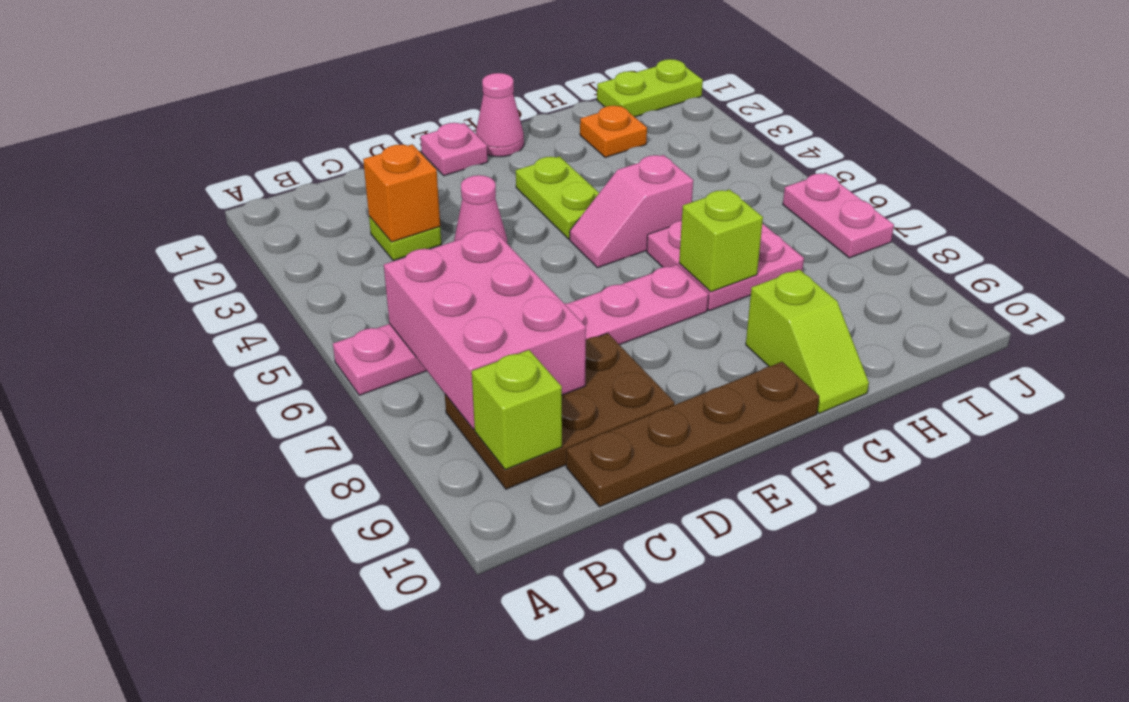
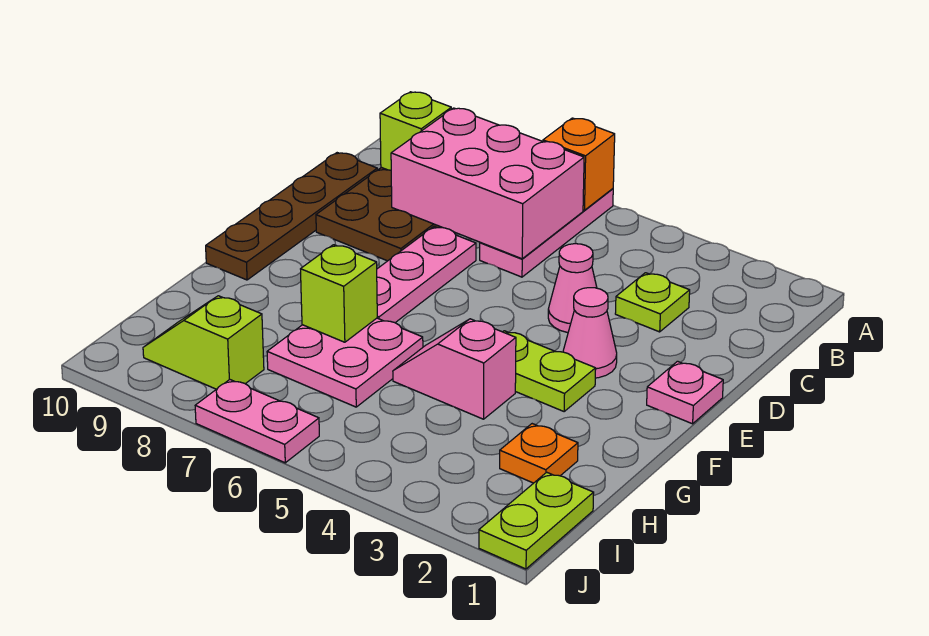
orange brick C3 level 2 -> orange brick A6 level 2
pink cone F1 level 1 -> pink cone E3 level 1
pink slope F5:G5 level 1 top G -> pink slope G4:G5 level 1 top 4
lime slope G9:G10 level 1 top 9 -> lime slope I8:I9 level 1 top 8

